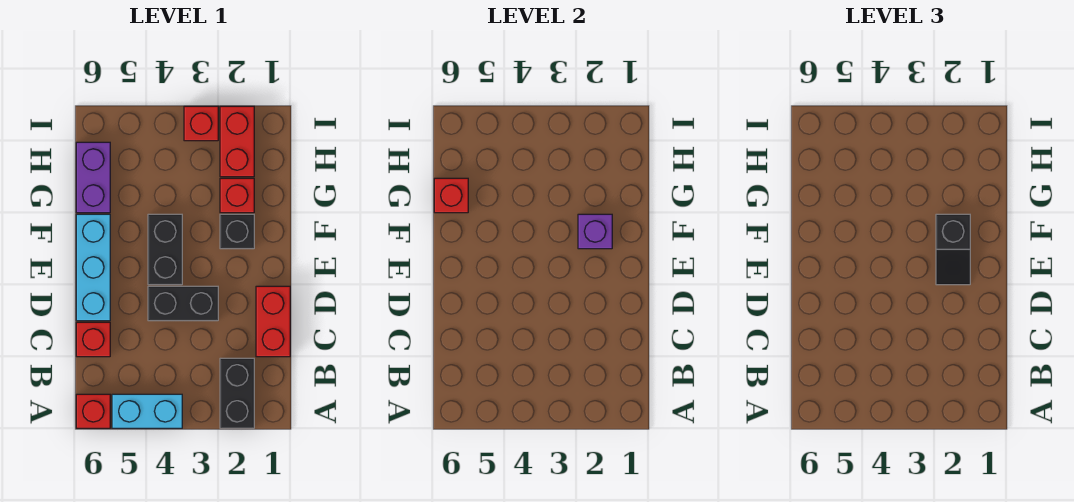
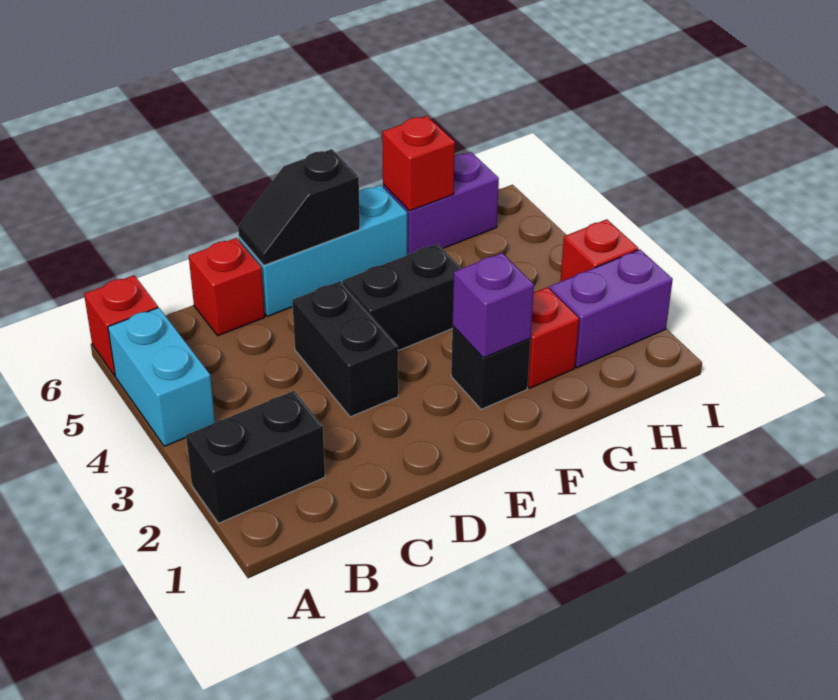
red brick C1:D1 level 1 -> none
black slope E2:F2 level 3 top F -> black slope D6:E6 level 2 top E
red brick H2:I2 level 1 -> purple brick H2:I2 level 1

